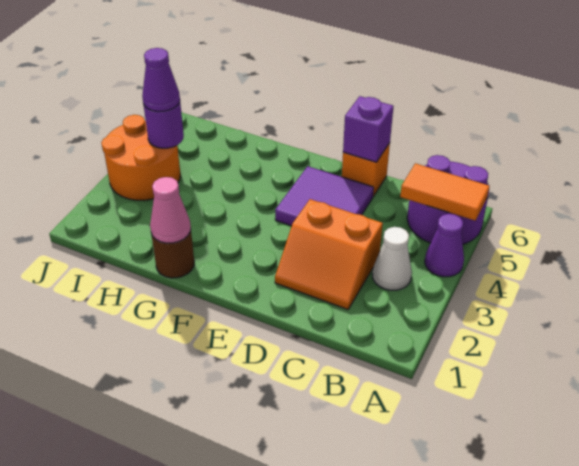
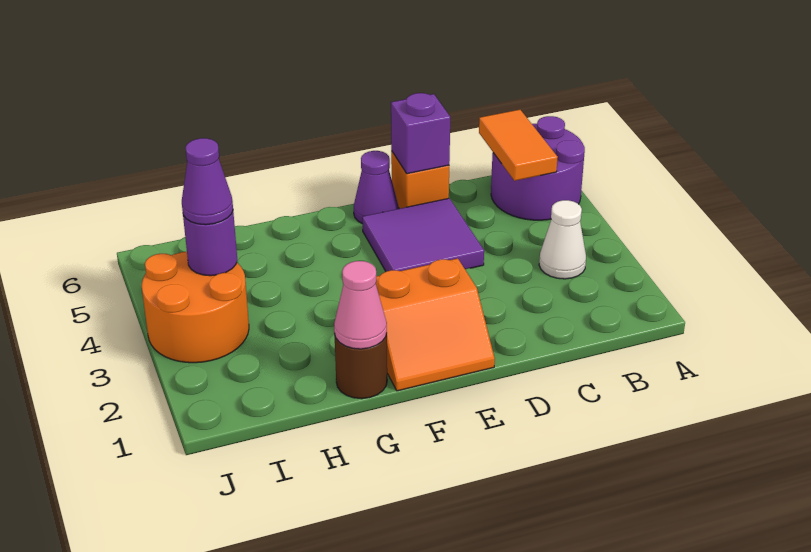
purple cone A4 level 1 -> purple cone E6 level 1
orange tile A5:B5 level 2 -> orange tile B5:B6 level 2
orange slope C2:D3 level 1 top 3 -> orange slope E1:F2 level 1 top 2

